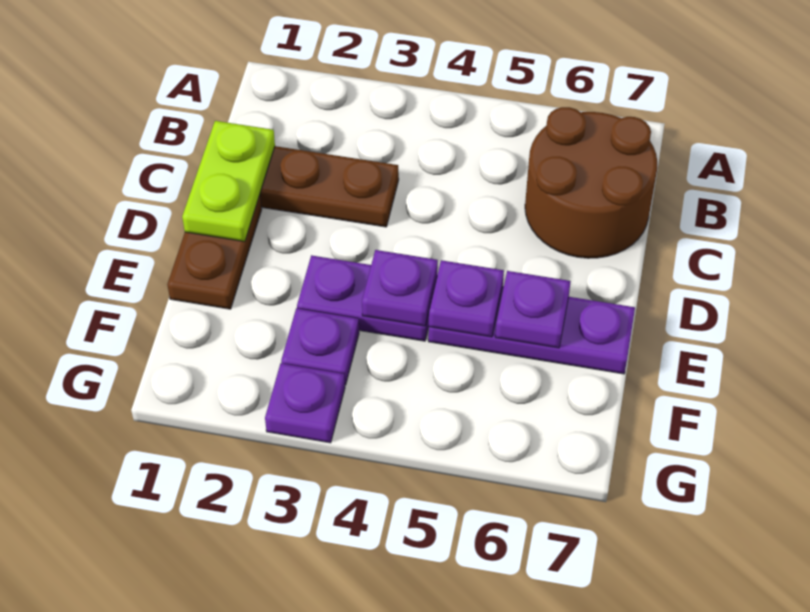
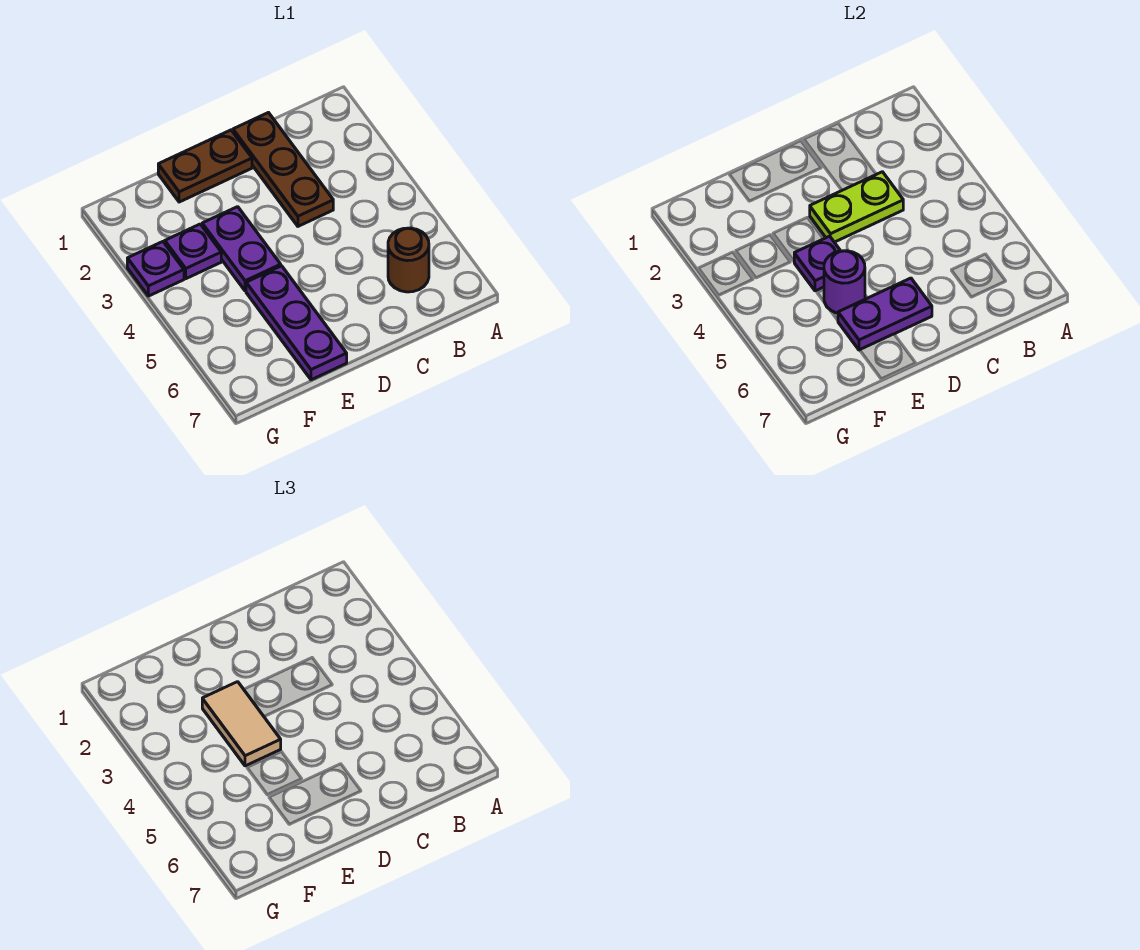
brown round brick B6:C7 level 1 -> brown round brick B6 level 1
lime plate C1:D1 level 2 -> lime plate C3:D3 level 2
none -> tan tile E3:E4 level 3
purple plate E5 level 2 -> purple round brick E5 level 2
purple plate E6 level 2 -> purple plate D6:E6 level 2

